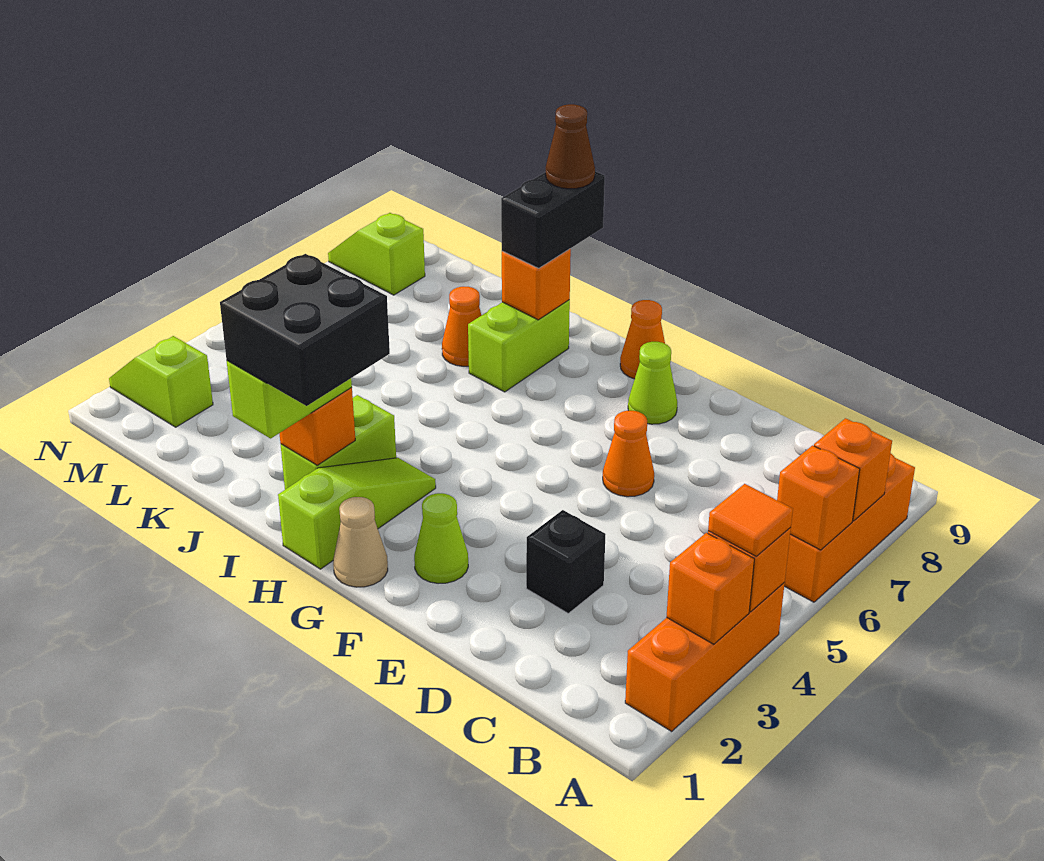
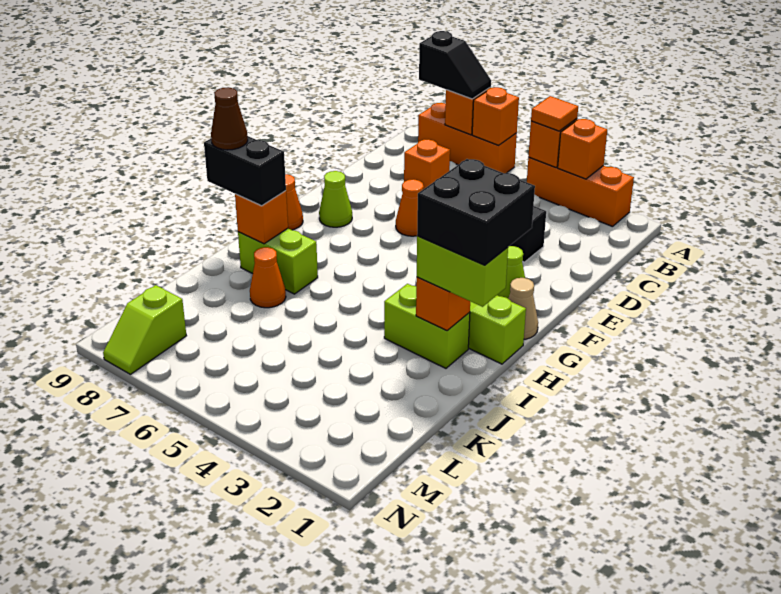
none -> black slope A7:A8 level 3 top 8
none -> orange brick C7 level 1
lime slope M2:N2 level 1 top M -> none

